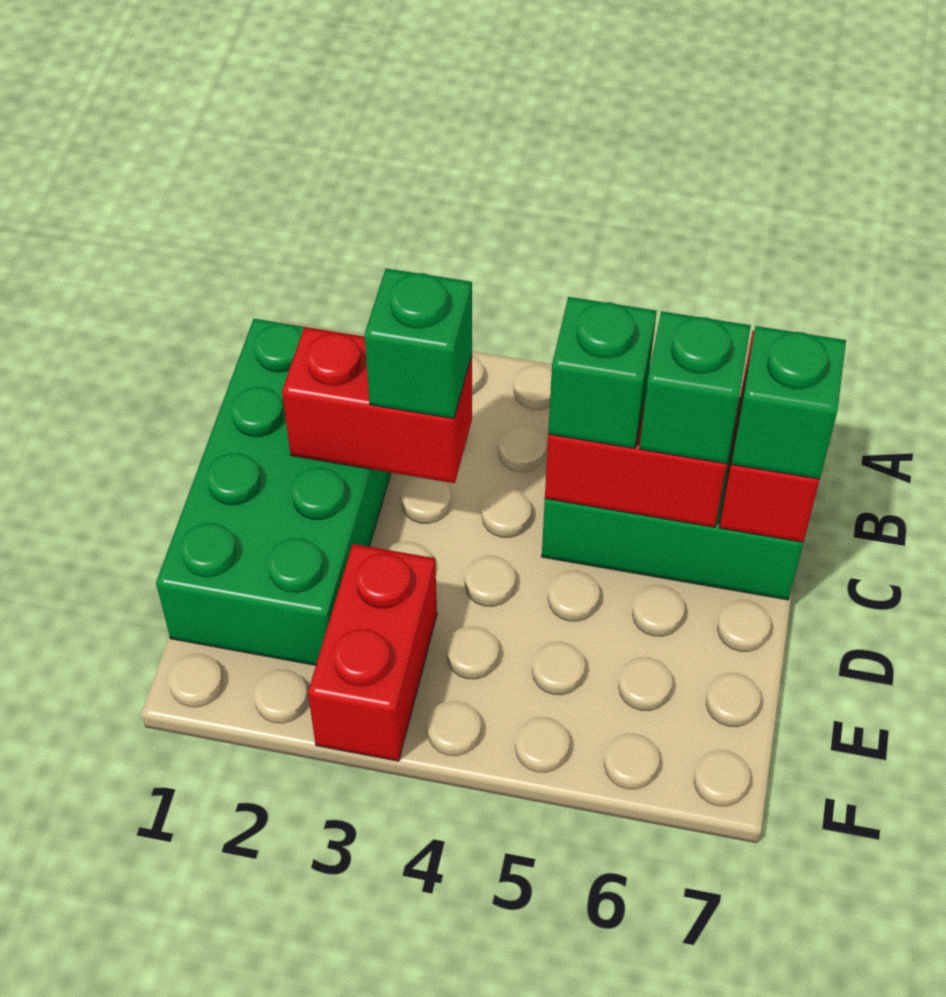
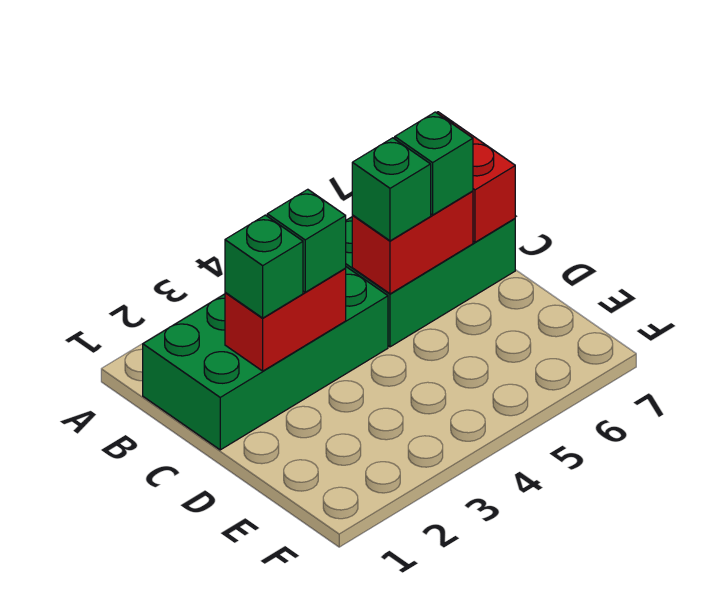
green brick B1:E2 level 1 -> green brick B1:C4 level 1
green brick C7 level 3 -> green brick C2 level 3
red brick E3:F3 level 1 -> none

